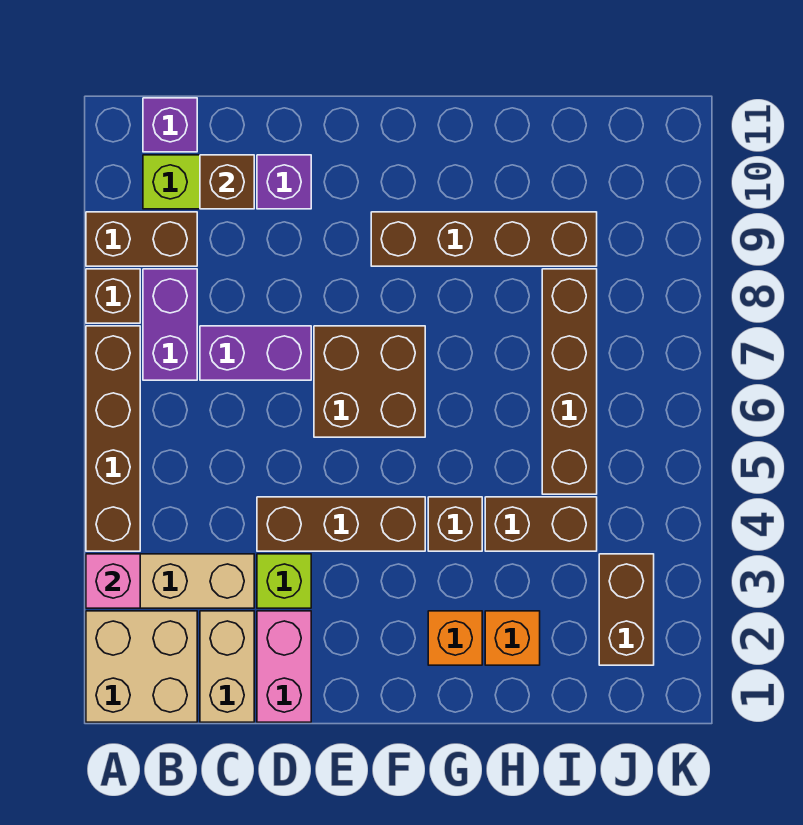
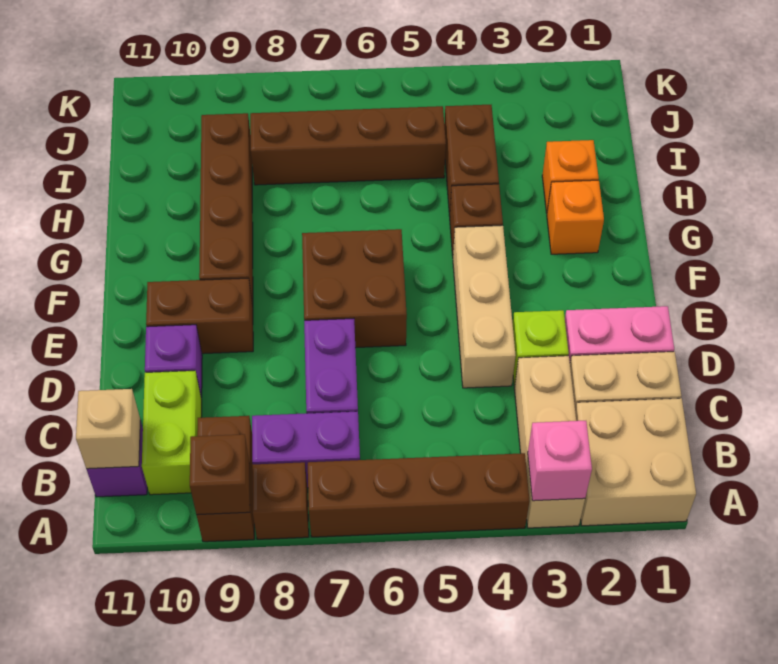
none -> tan brick B11 level 2
brown brick C10 level 2 -> brown brick A9 level 2
brown brick D4:F4 level 1 -> tan brick D4:F4 level 1
brown brick J2:J3 level 1 -> brown brick E9:E10 level 1

